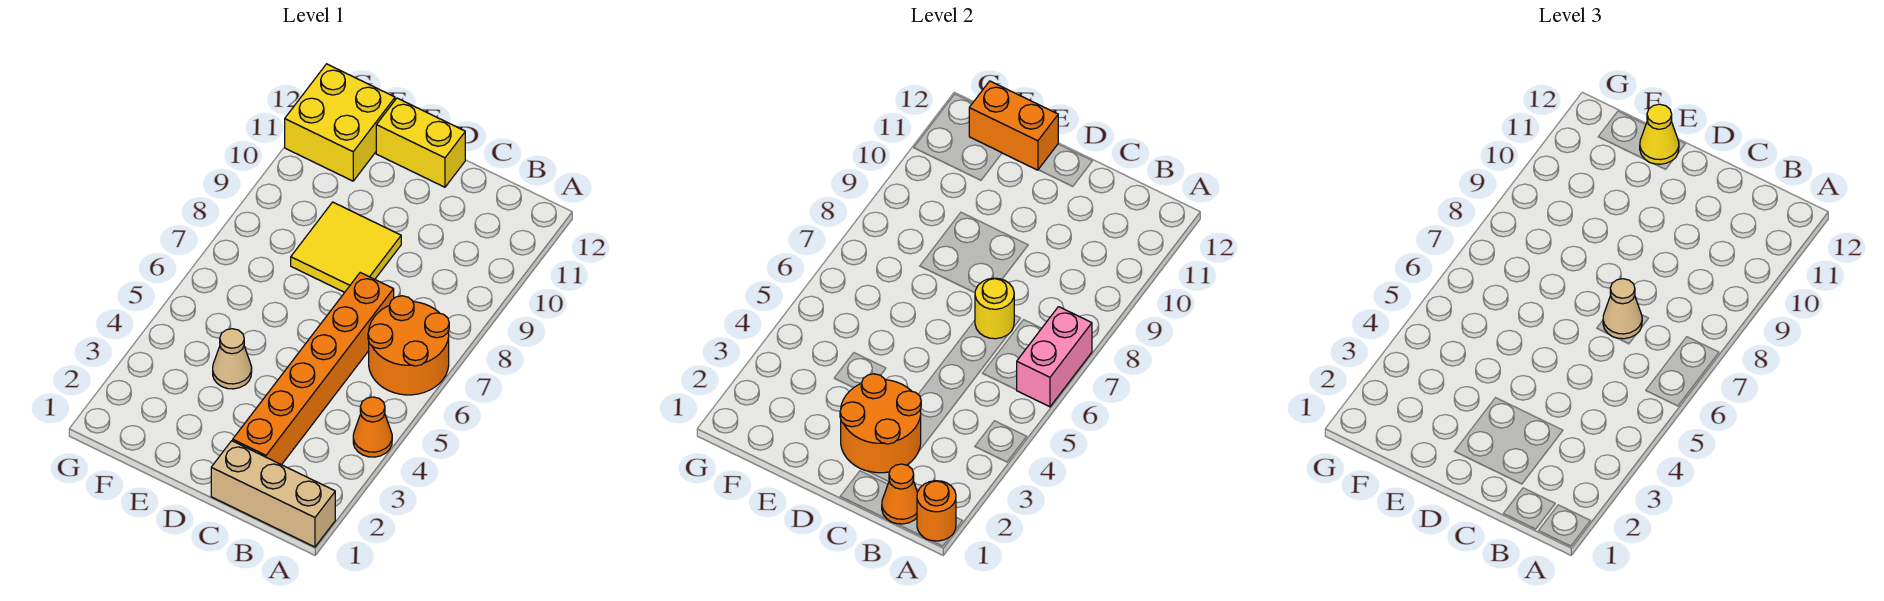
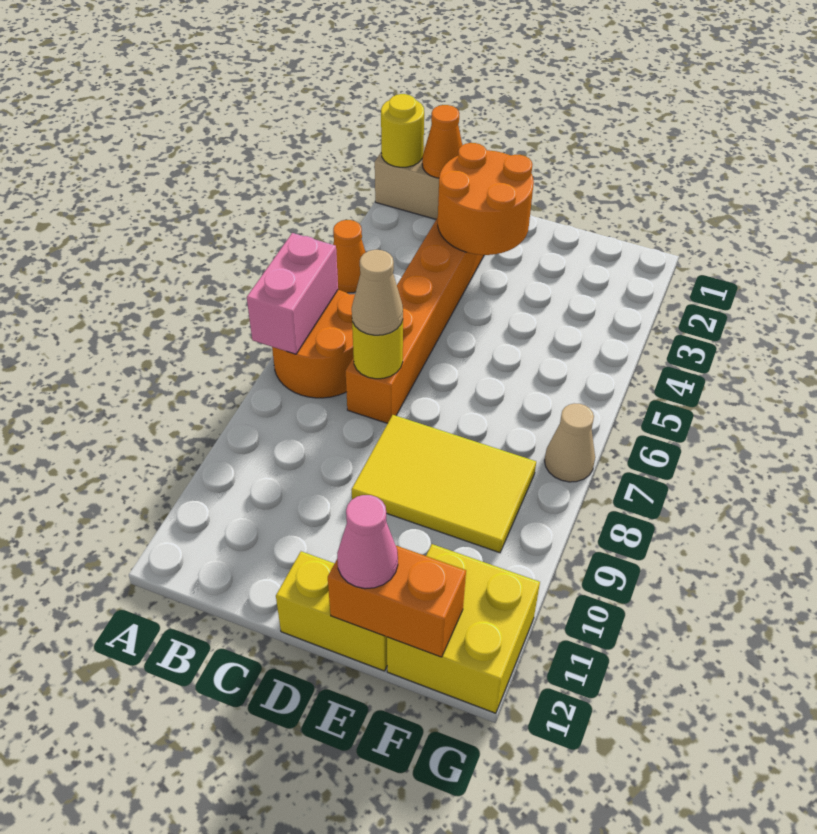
orange round brick A1 level 2 -> yellow round brick A1 level 2
yellow tile D8:E9 level 1 -> yellow tile D8:F9 level 1
tan cone E4 level 1 -> tan cone G7 level 1
yellow cone E12 level 3 -> pink cone E12 level 3

